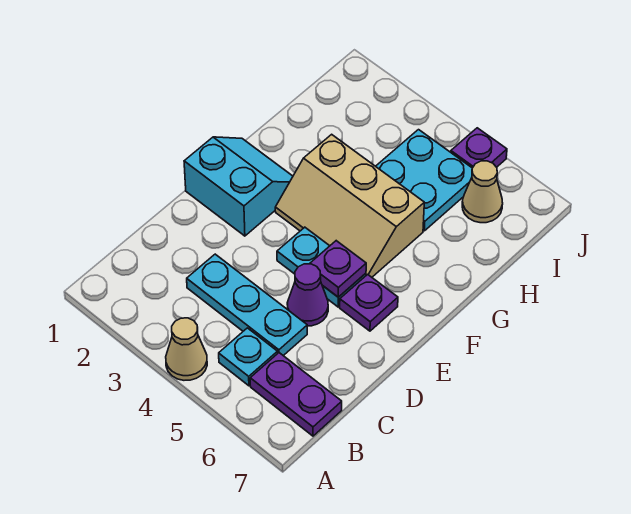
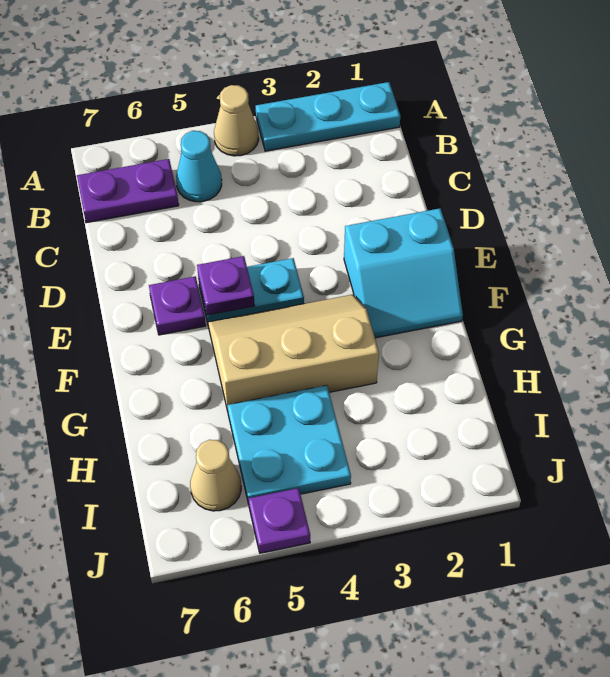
cyan plate B5 level 1 -> cyan cone B5 level 1
cyan plate C3:C5 level 1 -> cyan plate A1:A3 level 1
purple cone D5 level 1 -> none

